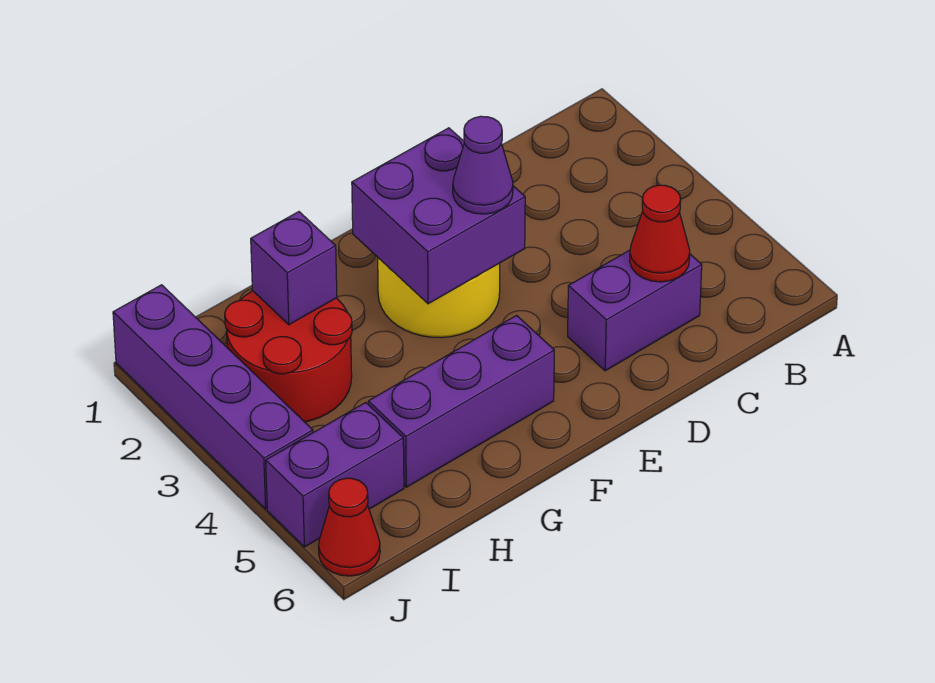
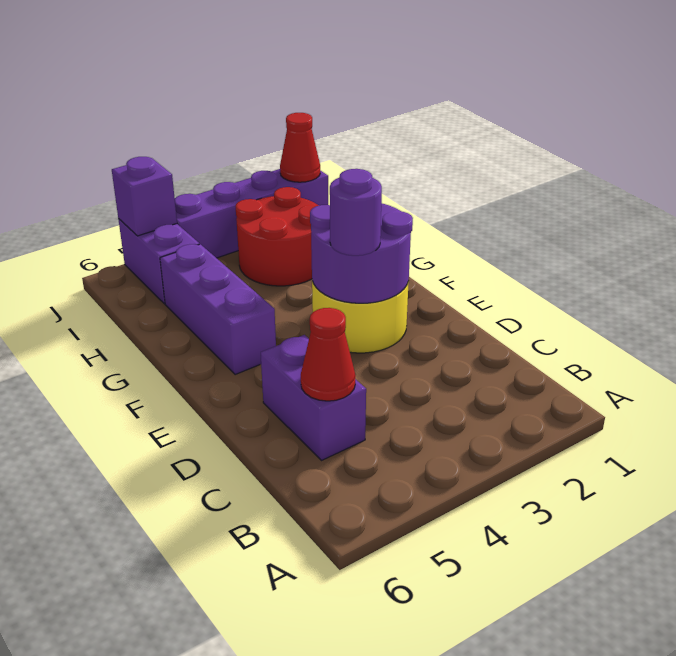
purple brick E2:F3 level 2 -> purple round brick E2:F3 level 2
purple cone E3 level 3 -> purple round brick E3 level 3
purple brick H2 level 2 -> purple brick J5 level 2
red cone J6 level 1 -> red cone J1 level 2

